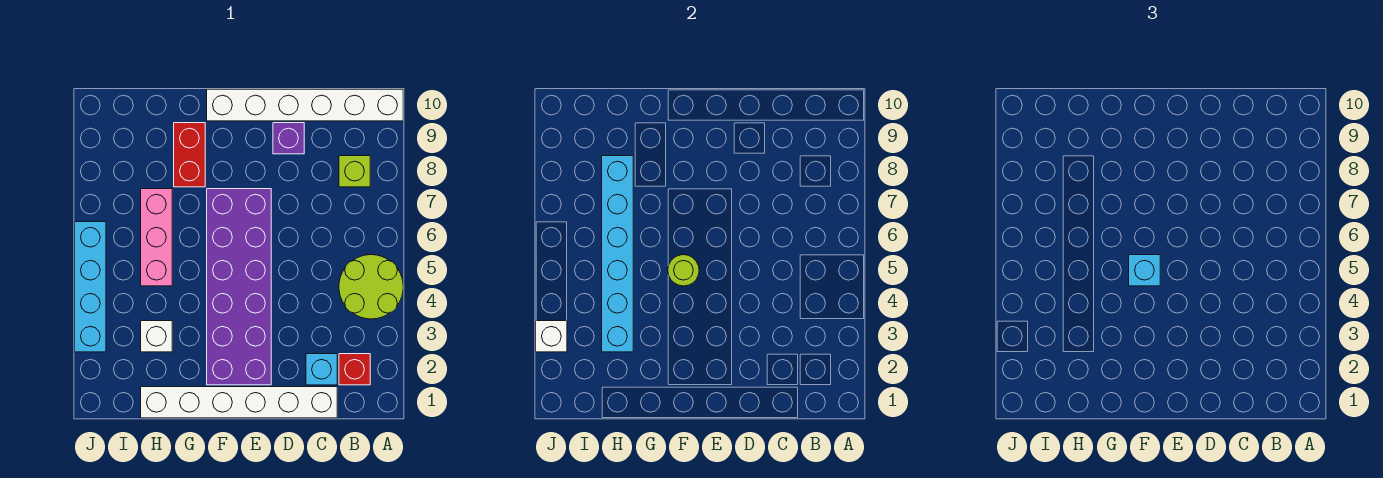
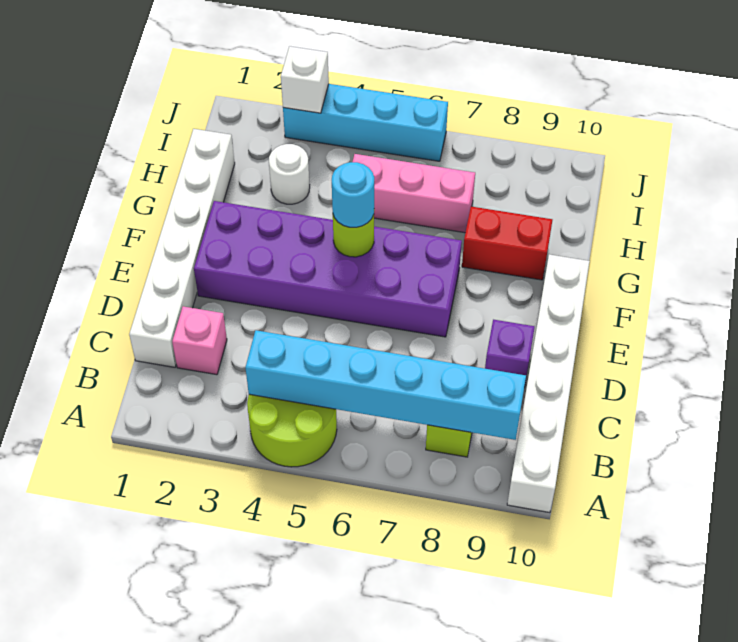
red brick B2 level 1 -> none
cyan brick C2 level 1 -> pink brick C2 level 1
cyan brick F5 level 3 -> cyan round brick F5 level 3
white brick H3 level 1 -> white round brick H3 level 1
cyan brick H3:H8 level 2 -> cyan brick B4:B9 level 2

